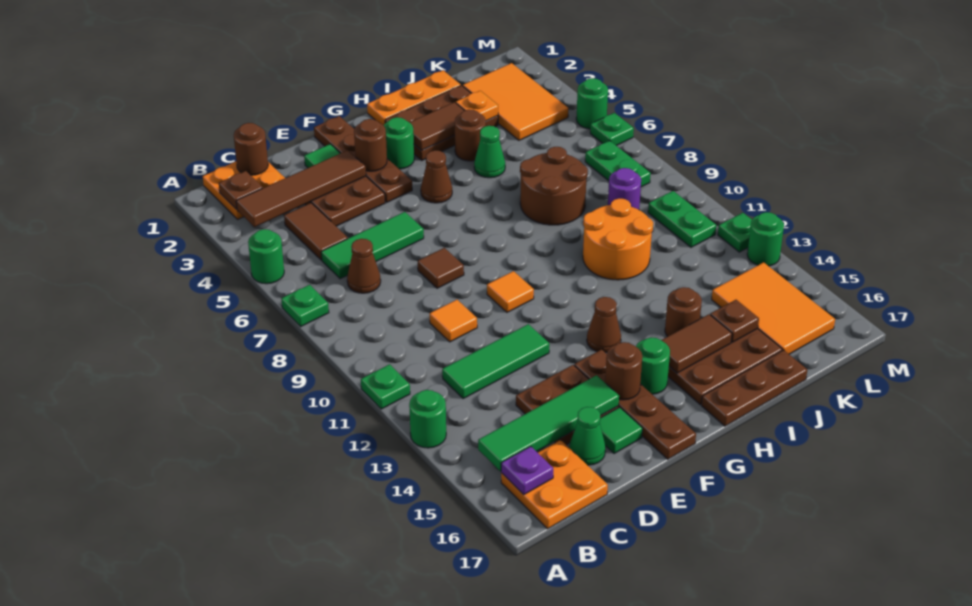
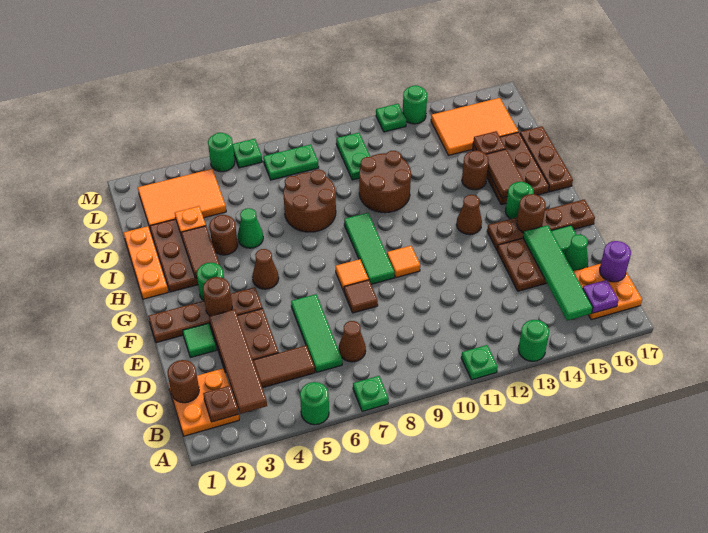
green tile C12:E12 level 1 -> green tile F9:H9 level 1
orange tile D10 level 1 -> orange tile F8 level 1
orange round brick I10:J11 level 1 -> brown round brick I10:J11 level 1
purple round brick K9 level 1 -> purple round brick C17 level 2
green plate L10:L11 level 1 -> green plate K10:L10 level 1

